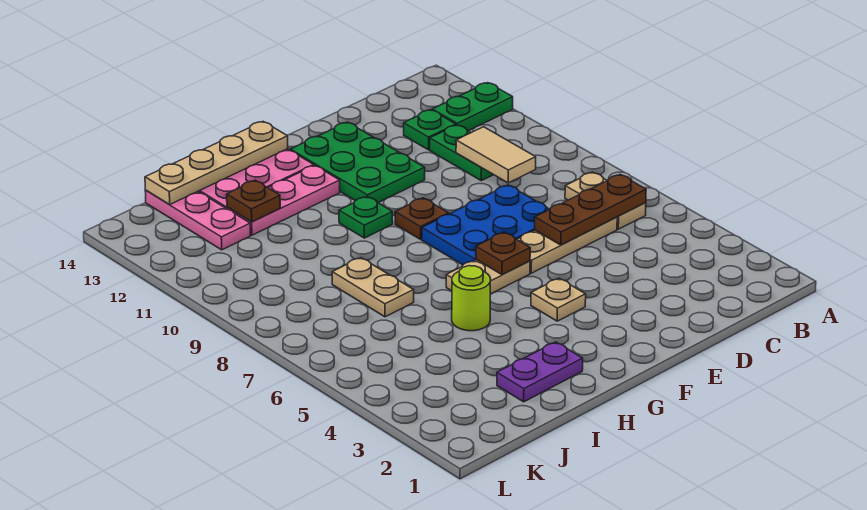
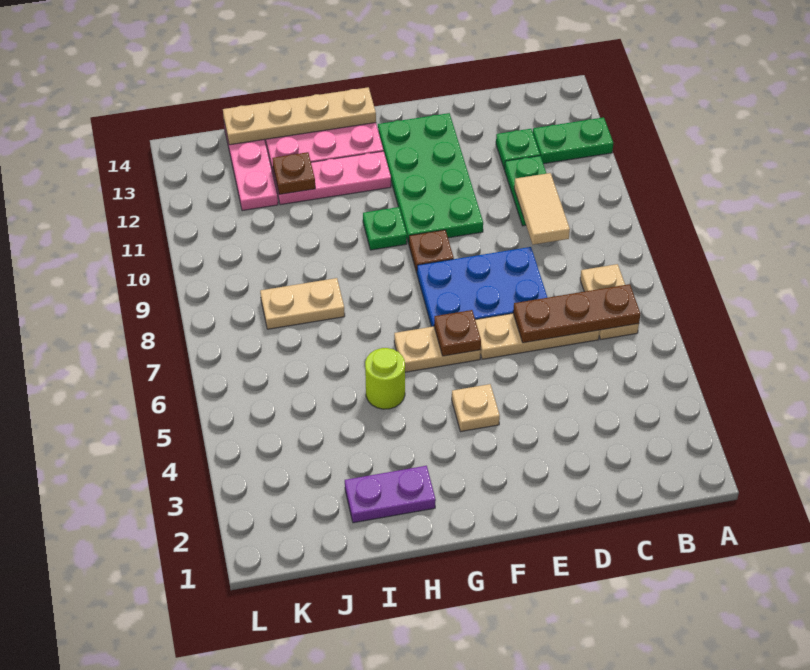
green plate E11:F13 level 1 -> green plate E10:F13 level 1
tan plate I7:I8 level 1 -> tan plate I8:J8 level 1

